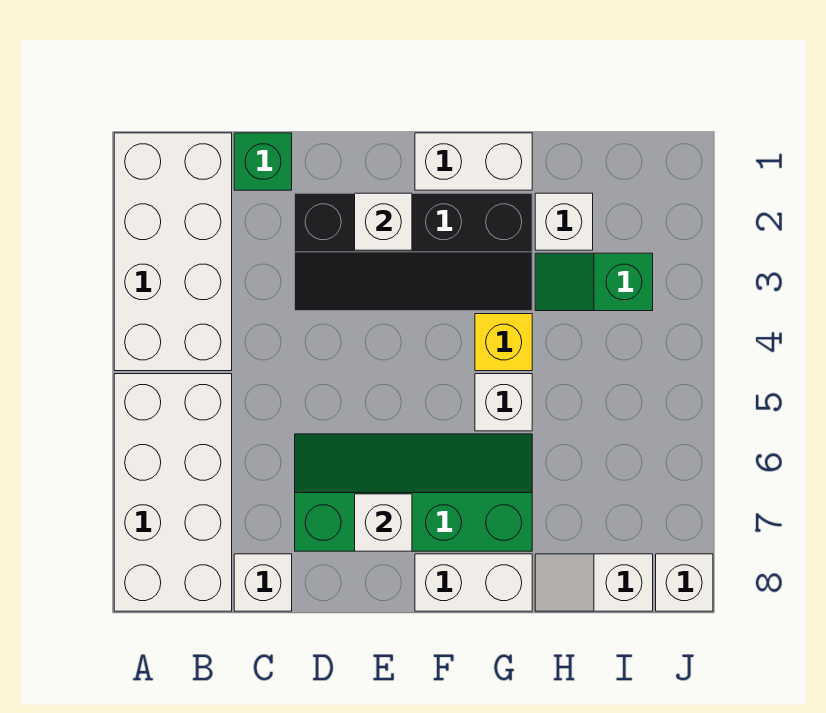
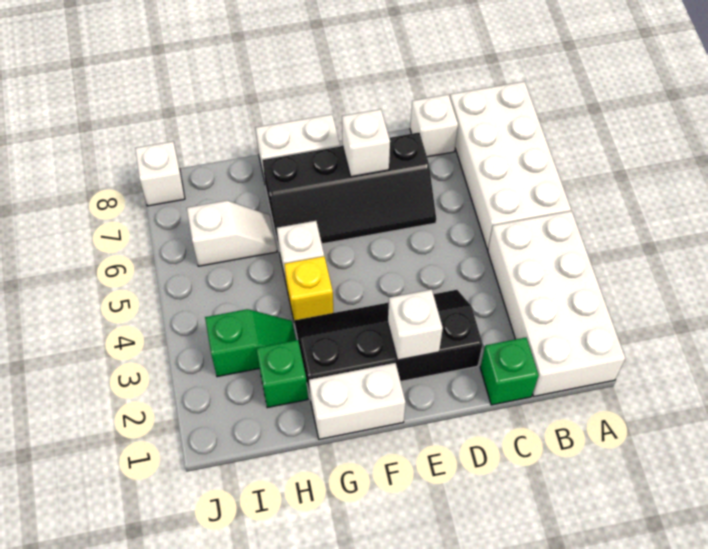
green slope D6:G7 level 1 top 7 -> black slope D6:G7 level 1 top 7
white brick H2 level 1 -> green brick H2 level 1
white slope H8:I8 level 1 top I -> white slope H6:I6 level 1 top I

